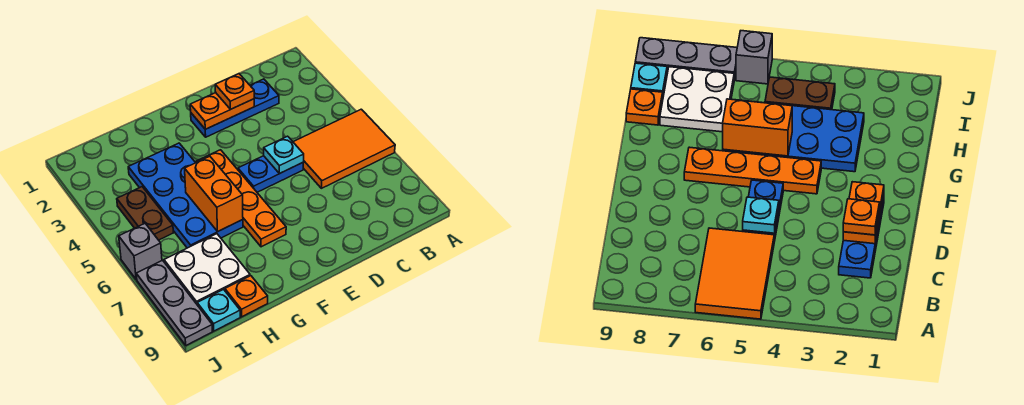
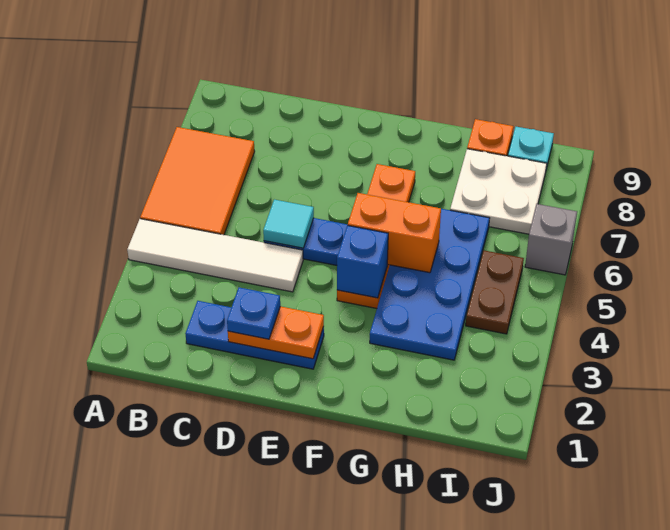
none -> white tile A4:D4 level 1
orange tile A5:C6 level 1 -> orange tile A5:B7 level 1
orange plate D2 level 3 -> blue plate D2 level 3
cyan plate D5 level 2 -> cyan tile D5 level 2
none -> blue brick F4 level 2
orange brick G5:G6 level 2 -> orange brick F5:G5 level 2
grey plate J7:J9 level 1 -> none

